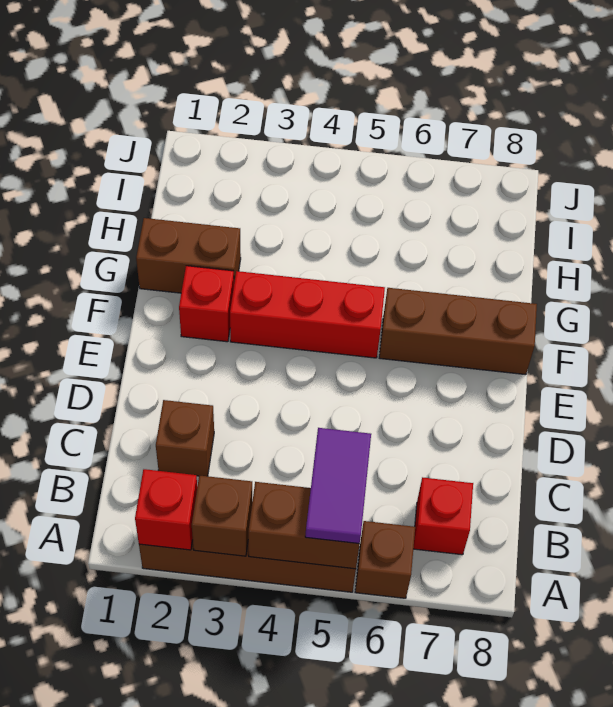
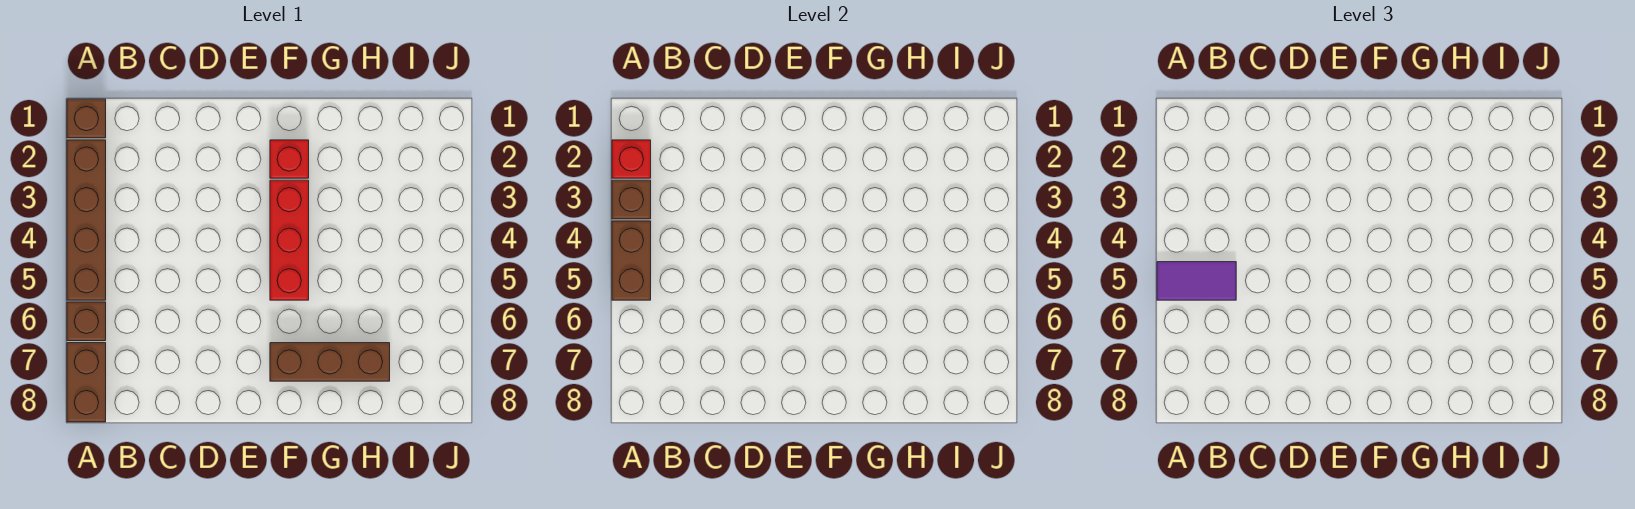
red brick B7 level 1 -> none
brown brick C2 level 1 -> brown brick A1 level 1
brown brick F6:F8 level 1 -> brown brick F7:H7 level 1
brown brick G1:G2 level 1 -> brown brick A7:A8 level 1

